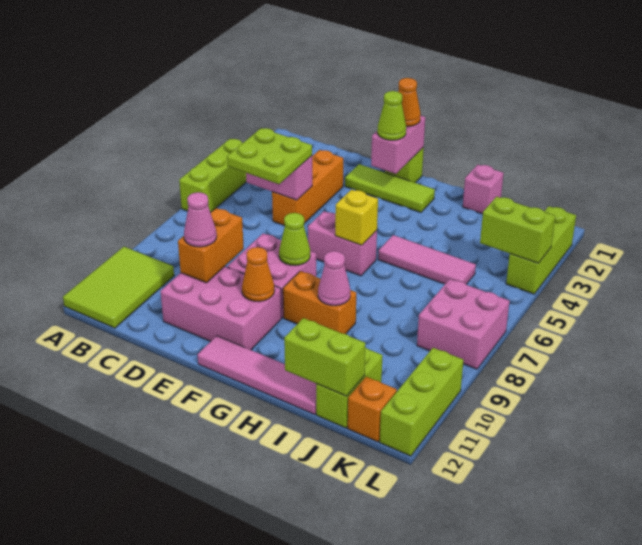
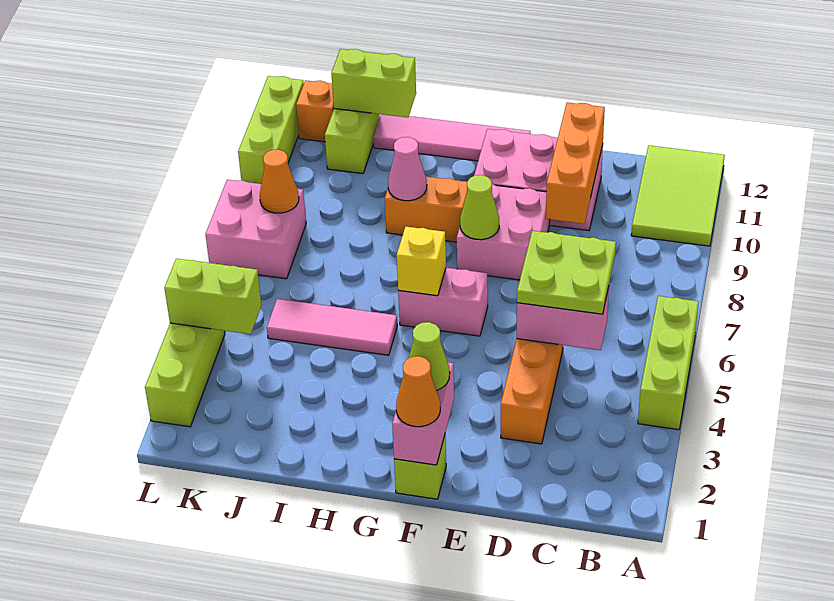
orange brick D9:D10 level 2 -> orange brick D9:D11 level 2
pink cone D10 level 3 -> none
lime tile E2:G2 level 1 -> none
orange cone F10 level 2 -> orange cone K8 level 2
pink brick I1 level 1 -> none

